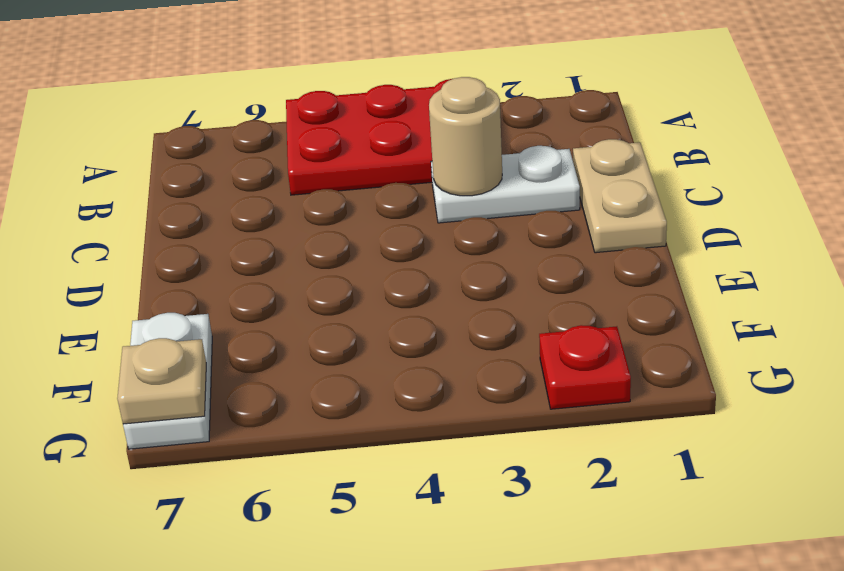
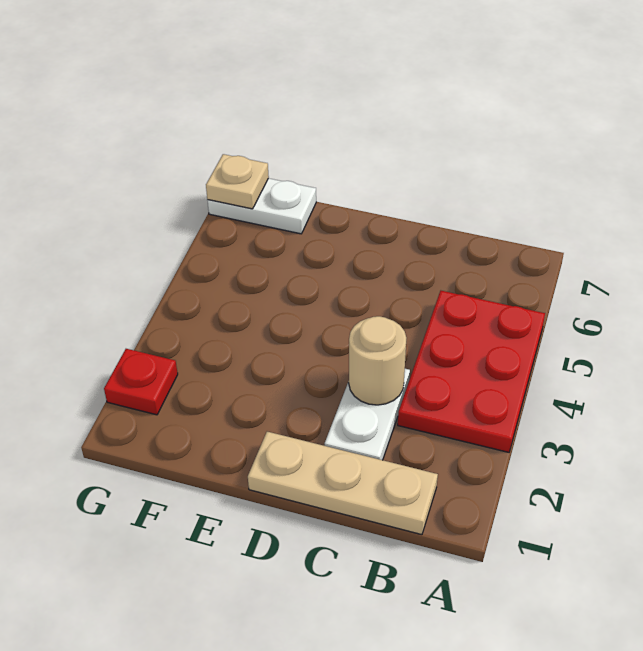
tan plate C1:D1 level 1 -> tan plate B1:D1 level 1

